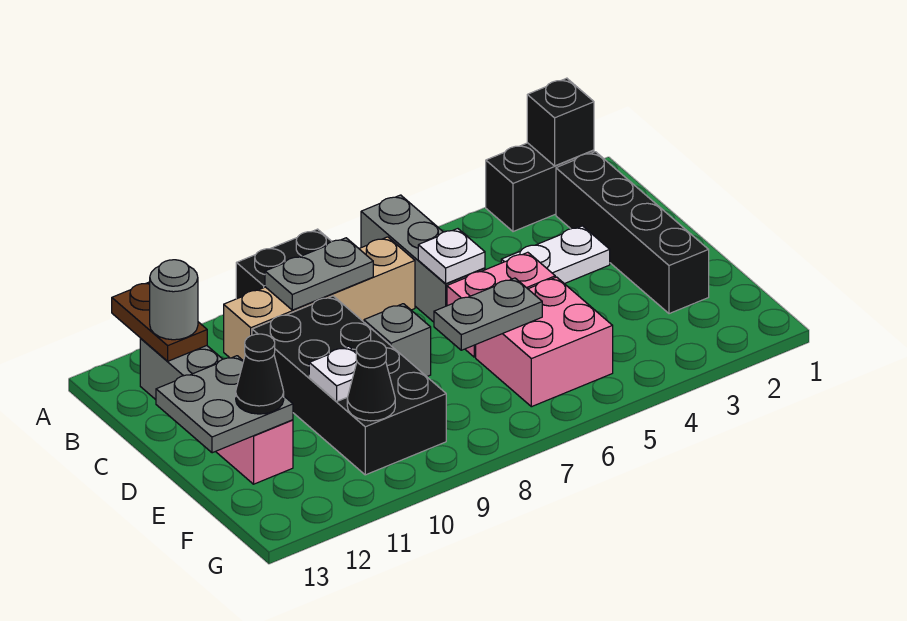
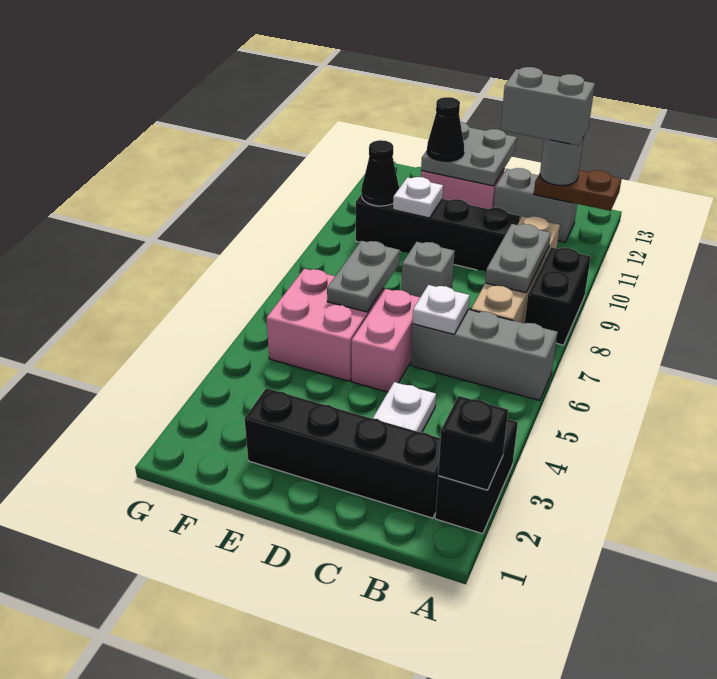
none -> grey brick B12:C12 level 4
black brick C9:F10 level 1 -> black brick C10:F10 level 1

